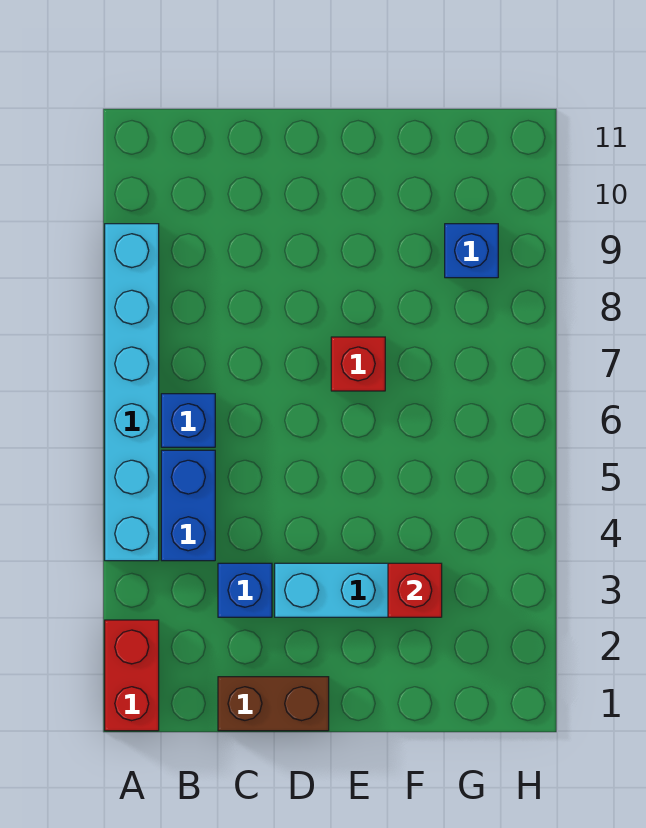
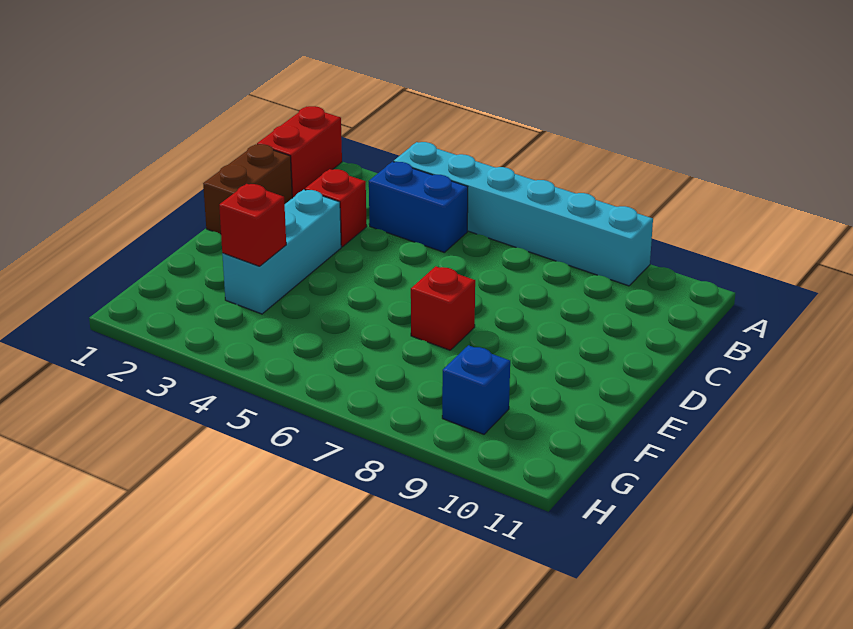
red brick A1:A2 level 1 -> red brick A1:B1 level 1
blue brick B6 level 1 -> none
blue brick C3 level 1 -> red brick C3 level 1

